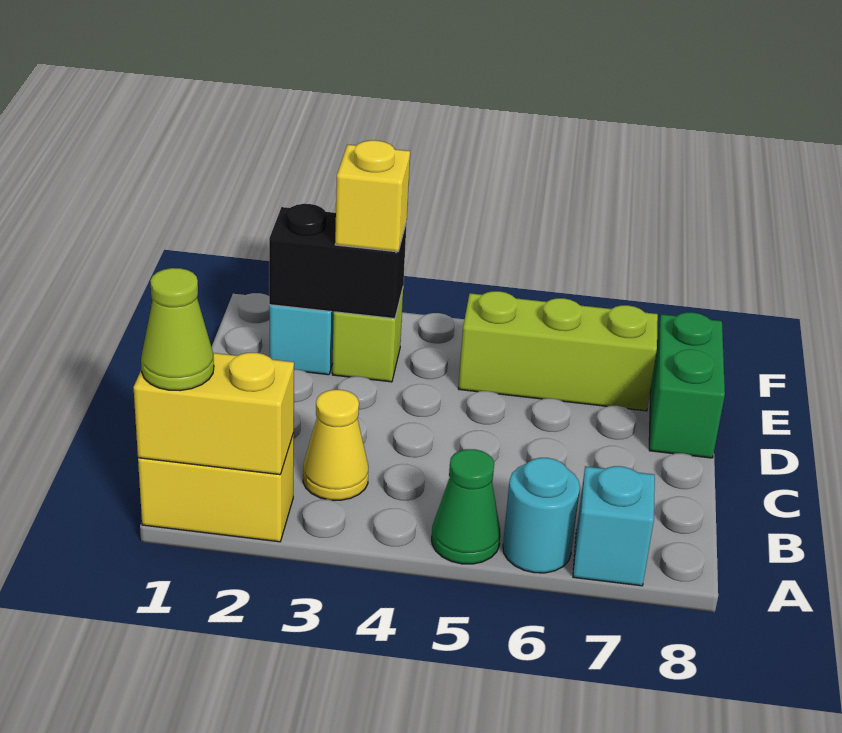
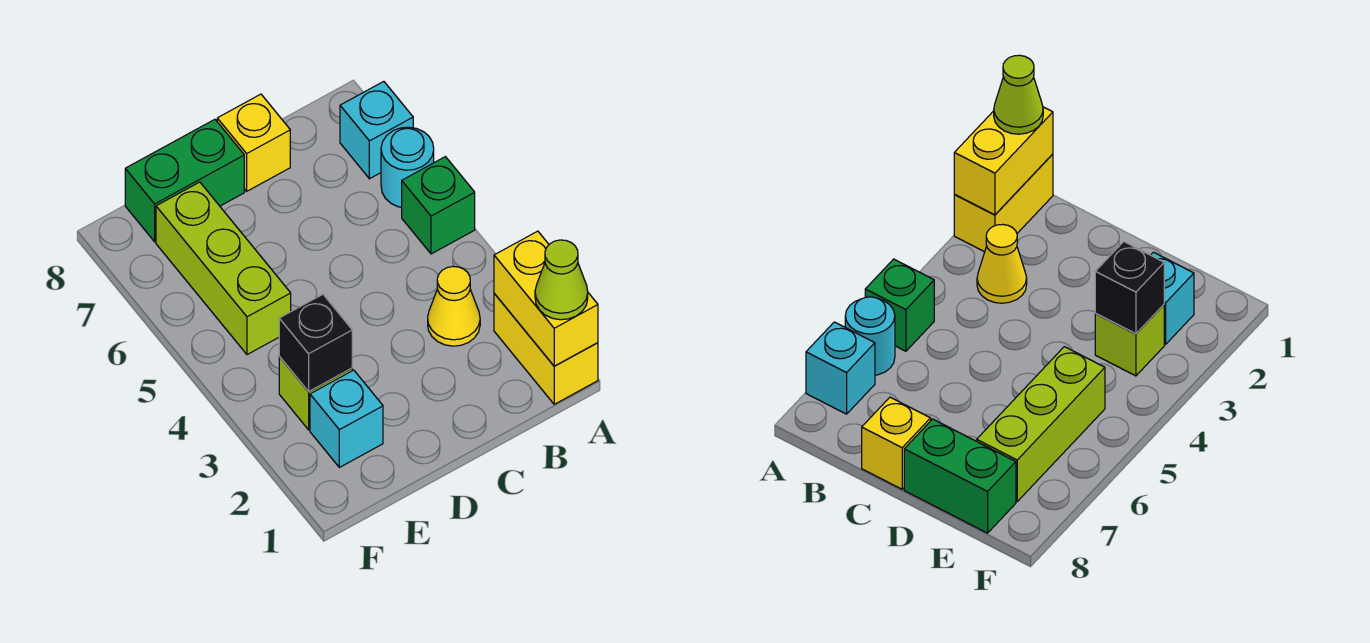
green cone A5 level 1 -> green brick A5 level 1
black brick E2:E3 level 2 -> black brick E3 level 2
yellow brick E3 level 3 -> yellow brick C8 level 1

